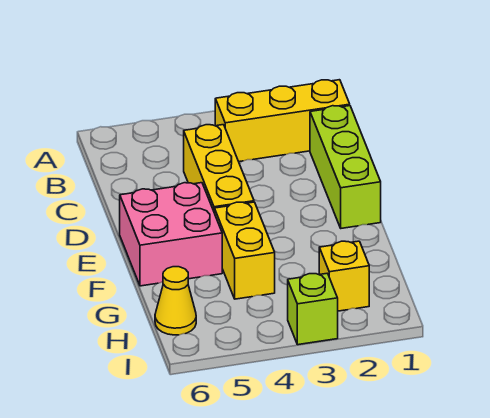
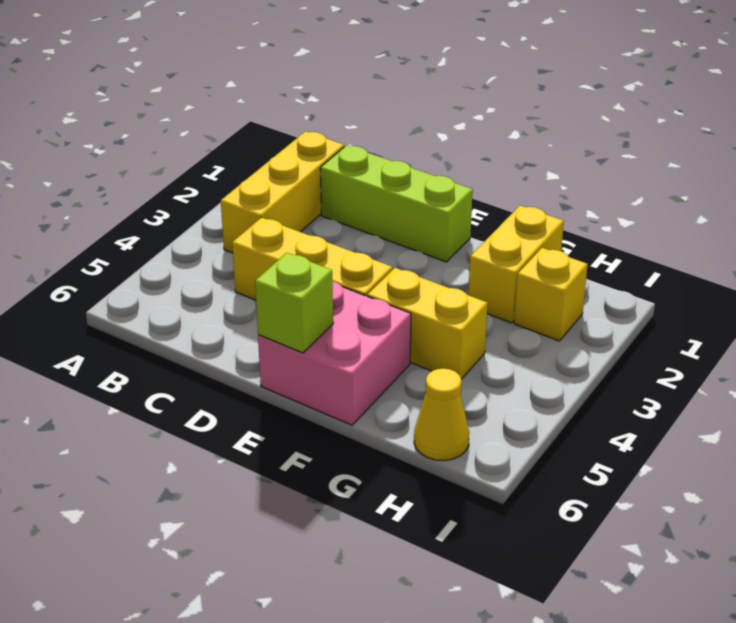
none -> yellow brick G1:G2 level 1
lime brick I3 level 1 -> lime brick E6 level 2

